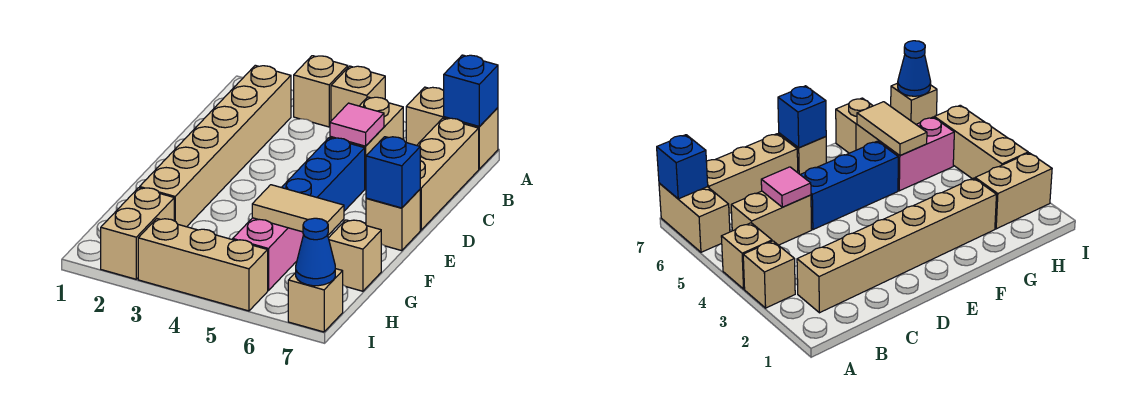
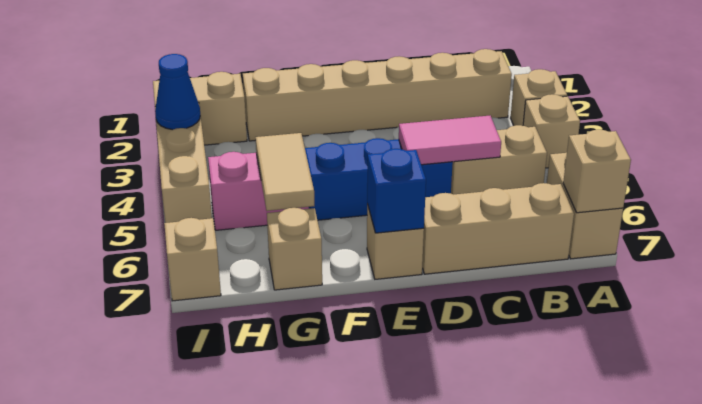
blue brick A7 level 2 -> tan brick A7 level 2
pink tile C5 level 2 -> pink tile C5:D5 level 2
blue cone I7 level 2 -> blue cone I3 level 2

